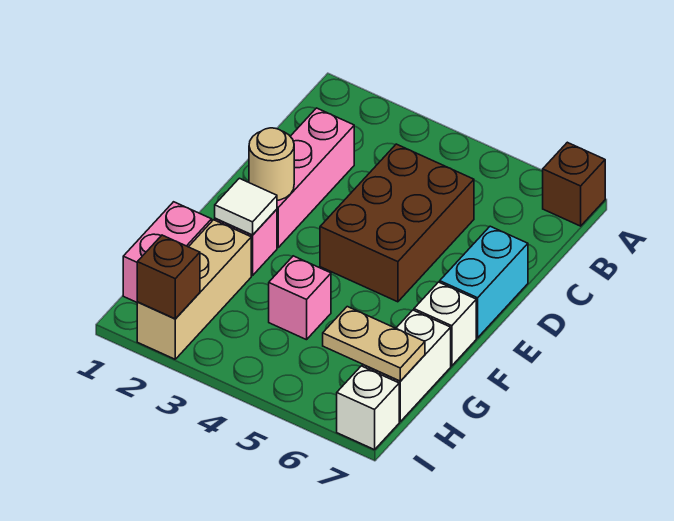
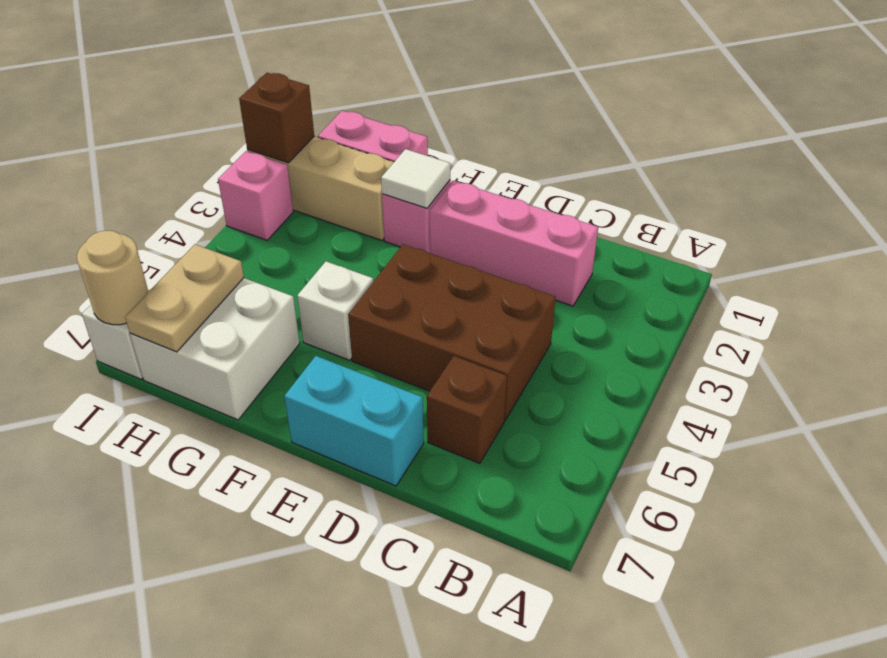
brown brick A7 level 1 -> brown brick C6 level 1
tan round brick E2 level 2 -> tan round brick I7 level 2
white brick F7 level 1 -> white brick F5 level 1
pink brick G4 level 1 -> pink brick I3 level 1
white brick G7:H7 level 1 -> white brick G6:H7 level 1

